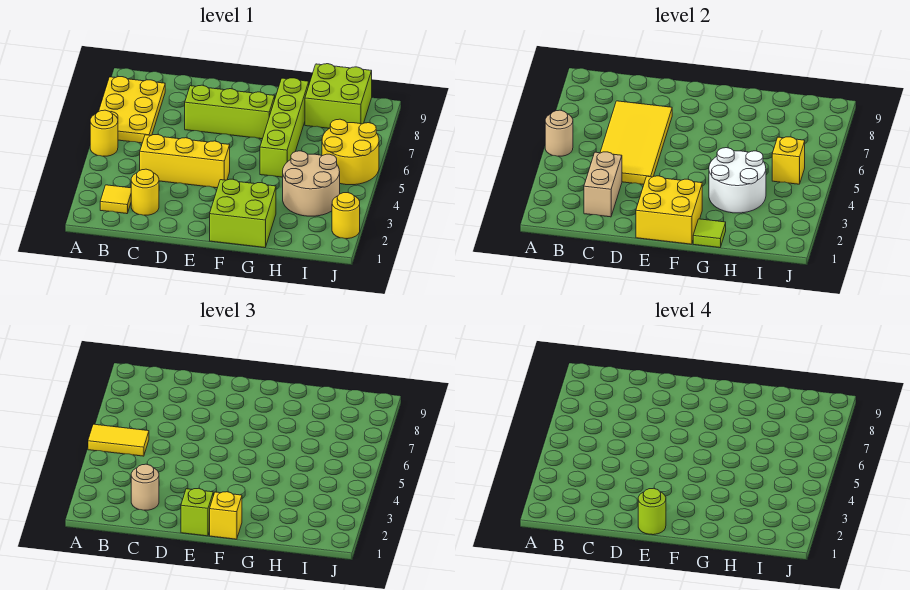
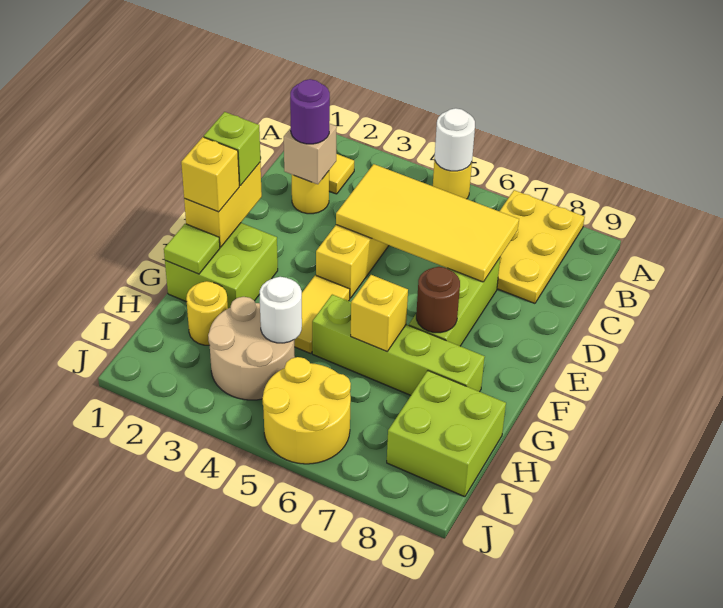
tan round brick A5 level 2 -> white round brick A5 level 2
yellow tile A5:B5 level 3 -> yellow tile F4:G4 level 1
yellow plate A6:B8 level 1 -> yellow plate A7:C8 level 1
tan brick C2:C3 level 2 -> tan brick C2 level 2
tan round brick C2 level 3 -> purple round brick C2 level 3
yellow brick E1:F2 level 2 -> yellow brick E1:F1 level 2
lime round brick E1 level 4 -> none
none -> brown round brick F7 level 2
white round brick G3:H4 level 2 -> white round brick H4 level 2
yellow brick I5 level 2 -> yellow brick G6 level 2
yellow round brick J2 level 1 -> yellow round brick H2 level 1

